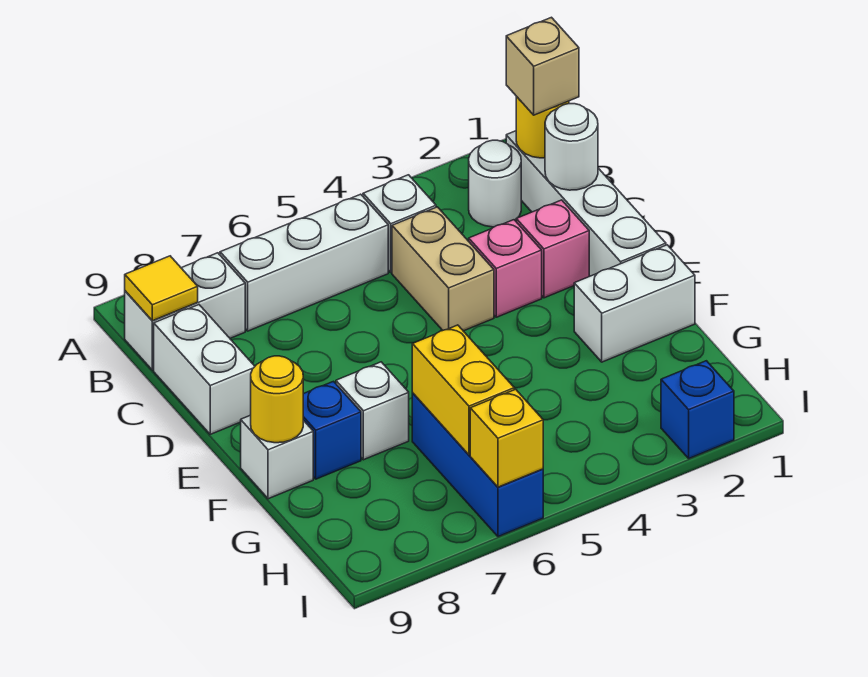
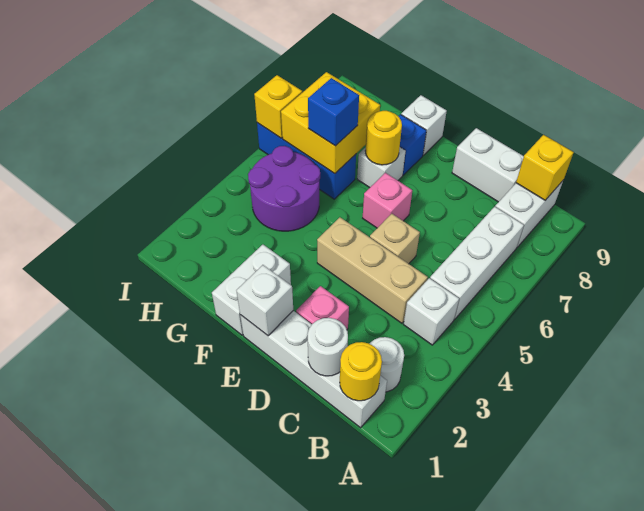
tan brick B1 level 3 -> tan brick D5 level 1
yellow tile B9 level 2 -> yellow brick B9 level 2
tan brick C4:D4 level 1 -> tan brick C4:E4 level 1
pink brick D3 level 1 -> pink brick E6 level 1
none -> white brick E1 level 2
yellow round brick F9 level 2 -> yellow round brick F7 level 2
none -> purple round brick G4:H5 level 1
yellow brick G6:H6 level 2 -> yellow brick G6:H7 level 2
blue brick I2 level 1 -> blue brick G6 level 3

